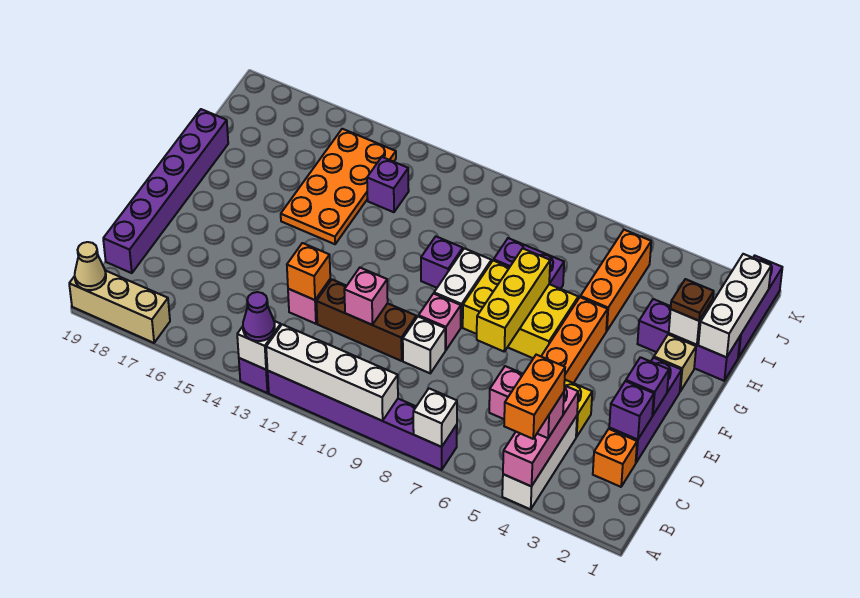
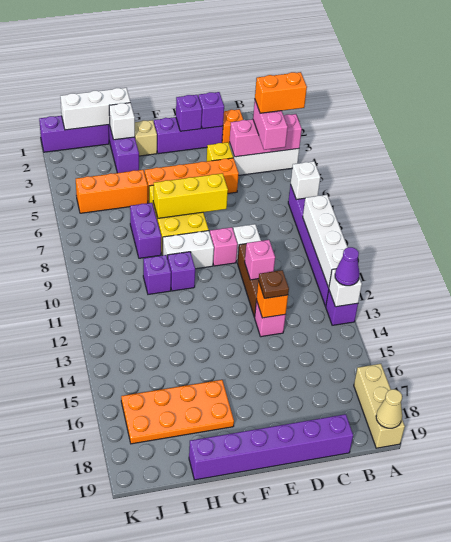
orange plate G14:J15 level 1 -> orange plate G16:J17 level 1
brown plate H2 level 3 -> brown plate D13 level 3
purple brick I13 level 1 -> purple brick H10 level 1

